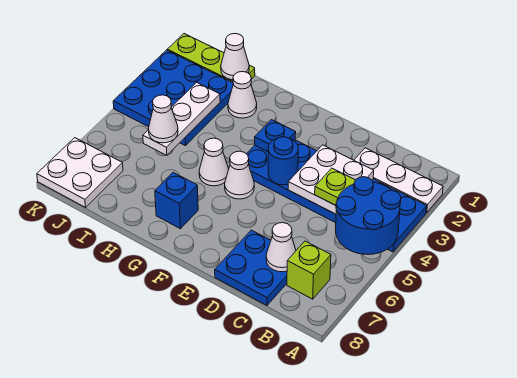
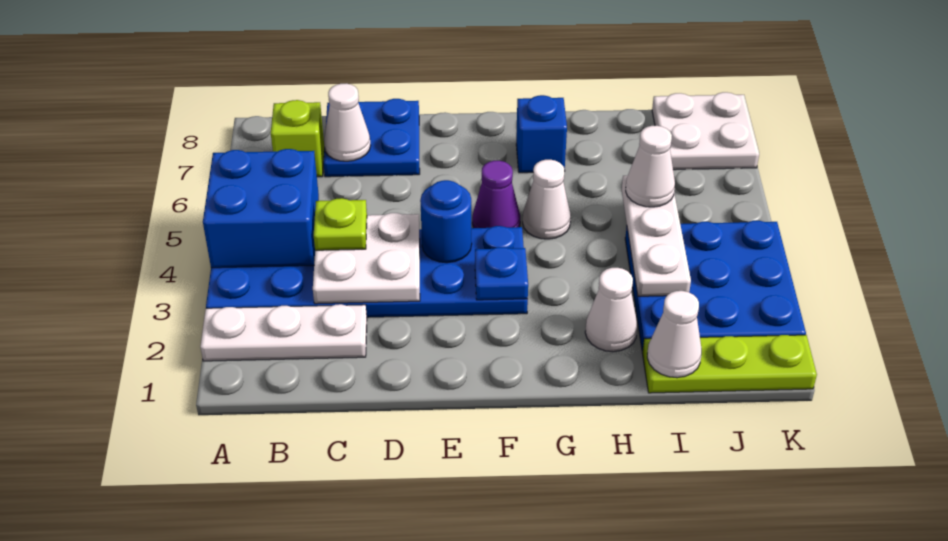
blue round brick A4:B5 level 2 -> blue brick A4:B5 level 2
white cone F5 level 1 -> purple cone F5 level 1

